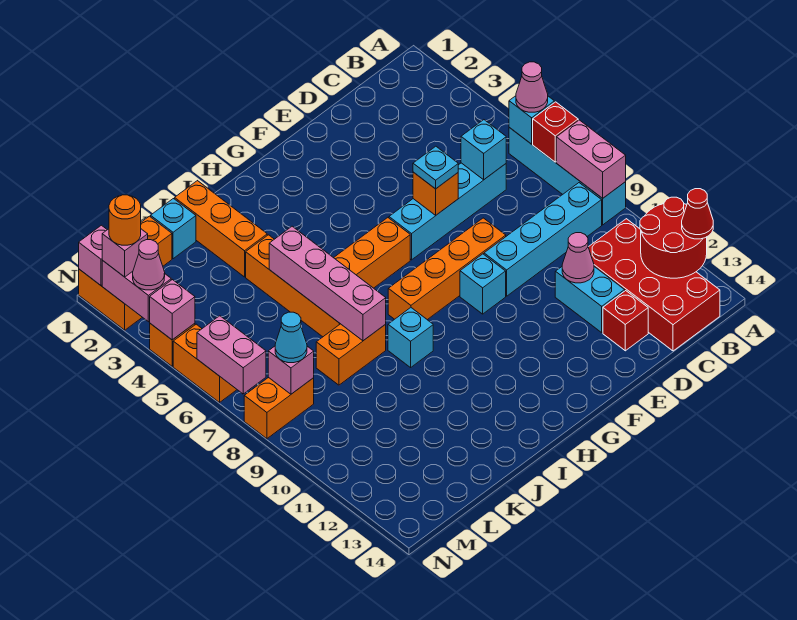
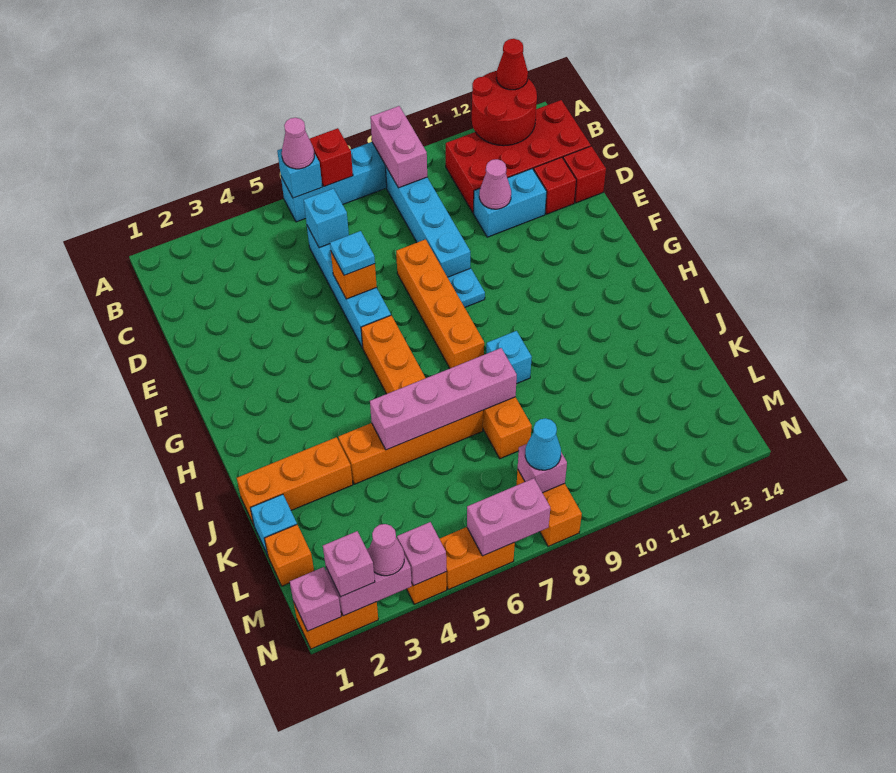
pink brick A8:A9 level 2 -> pink brick A9:B9 level 2
none -> red brick D14 level 1
cyan brick F9 level 1 -> cyan plate F9 level 1
orange round brick N2 level 4 -> none

